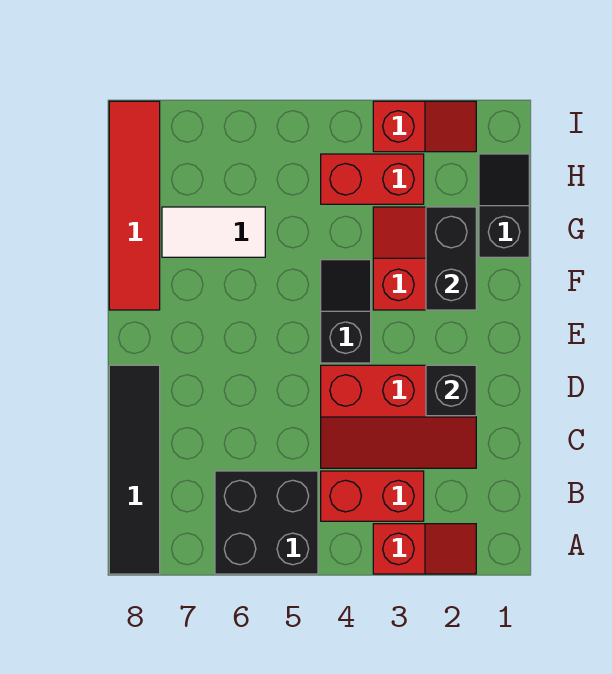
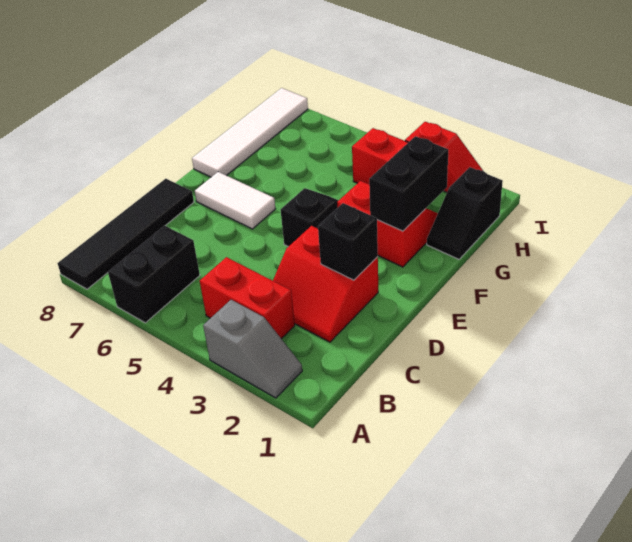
red slope A2:A3 level 1 top 3 -> grey slope A2:A3 level 1 top 3
black brick A5:B6 level 1 -> black brick A6:B6 level 1
red slope C2:D4 level 1 top D -> red slope C2:D3 level 1 top D
red tile F8:I8 level 1 -> white tile F8:I8 level 1
black slope G1:H1 level 1 top G -> black slope G1:H1 level 1 top H
white tile G6:G7 level 1 -> white tile E6:E7 level 1

